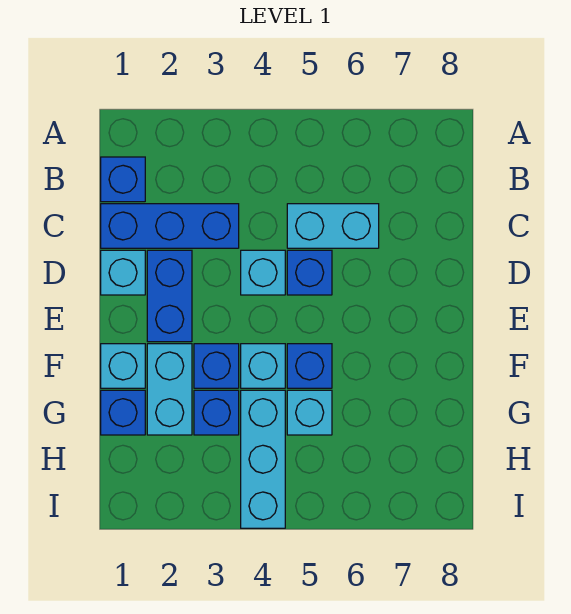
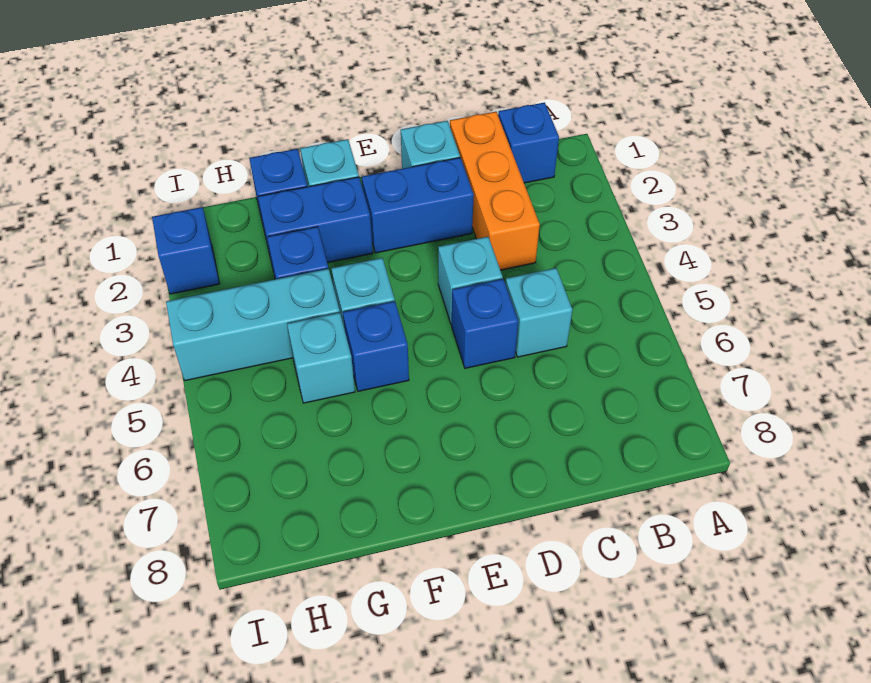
blue brick C1:C3 level 1 -> orange brick C1:C3 level 1
cyan brick C5:C6 level 1 -> cyan brick C5 level 1
cyan brick F2:G2 level 1 -> blue brick F2:G2 level 1
blue brick F3 level 1 -> blue brick I2 level 1

